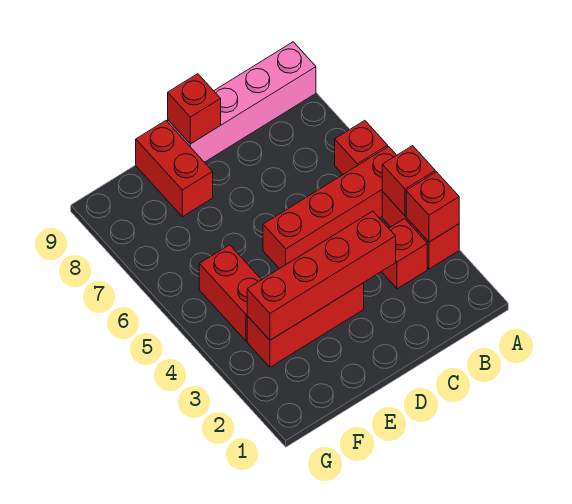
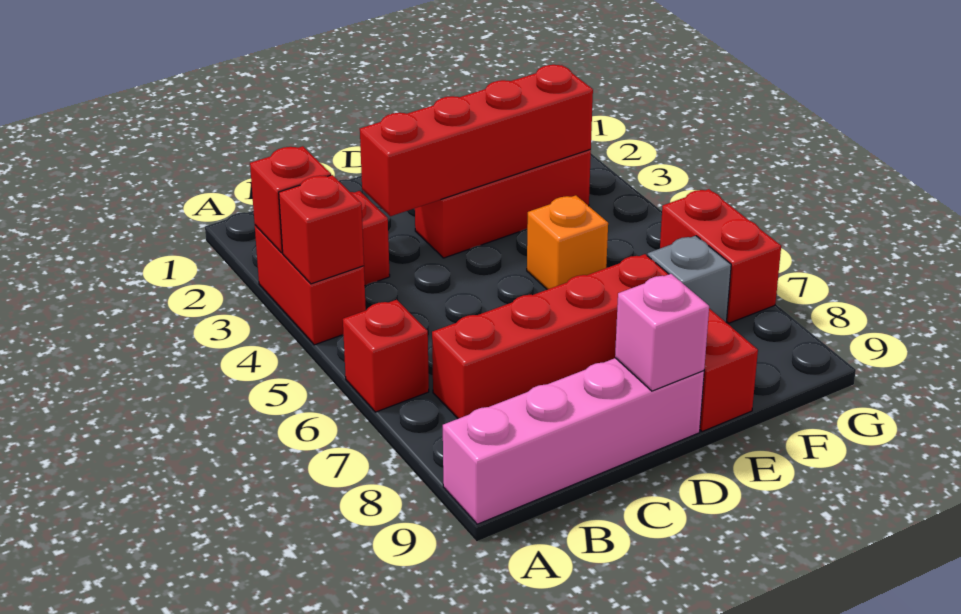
red brick A5:D5 level 1 -> red brick B7:E7 level 1
red brick D9 level 2 -> pink brick D9 level 2
none -> orange brick E5 level 1
red brick F4:F5 level 1 -> red brick G6:G7 level 1
none -> grey brick F7 level 1

